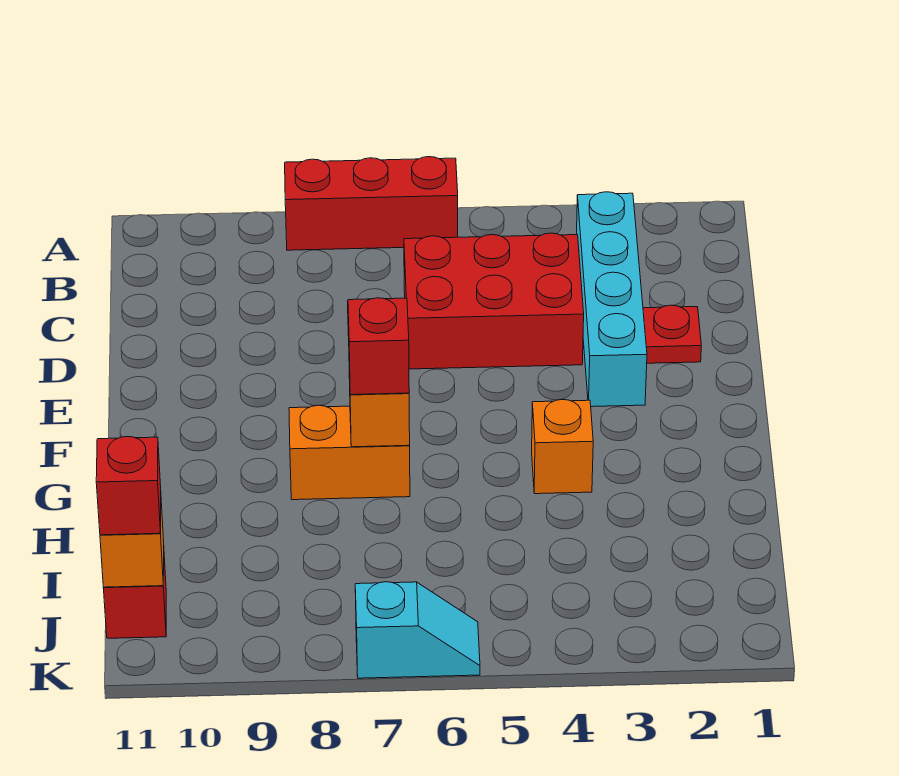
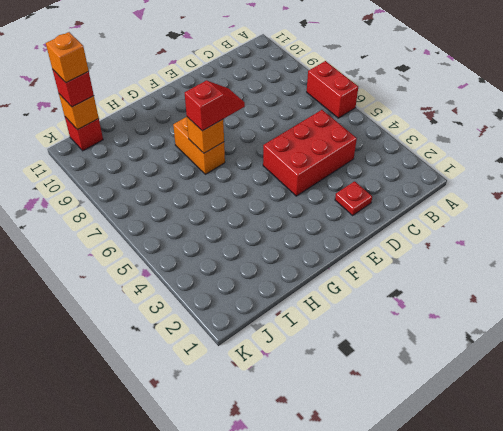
red brick A6:A8 level 1 -> red brick A6:A7 level 1
cyan brick B3:E3 level 1 -> none
red brick C4:D6 level 1 -> red brick C4:E5 level 1
orange brick G4 level 1 -> orange brick J11 level 4
cyan slope K6:K7 level 1 top 7 -> none

